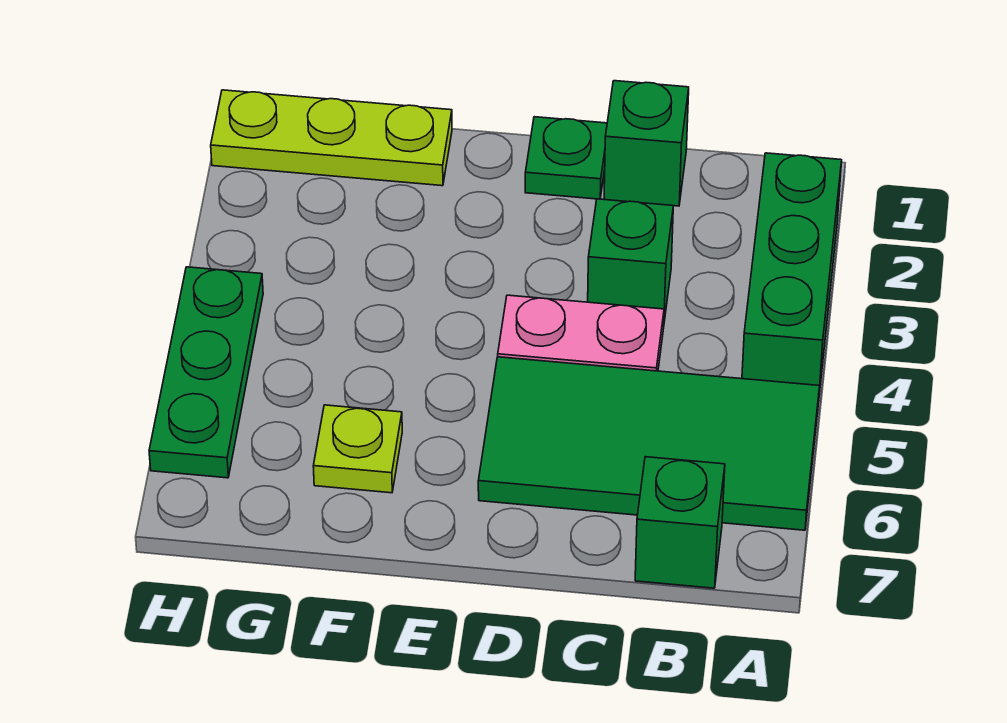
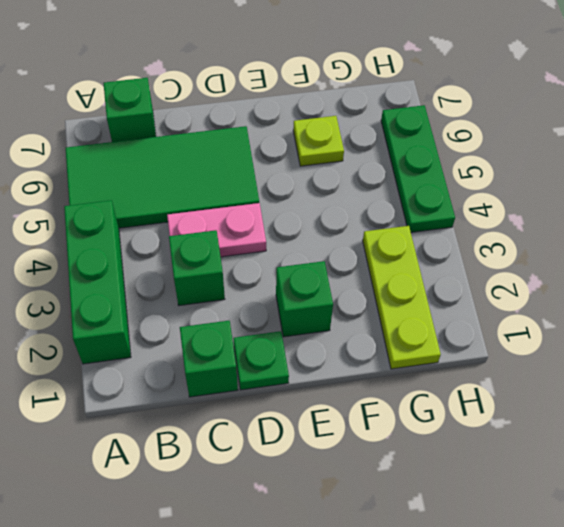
none -> green brick E2 level 1
lime plate F1:H1 level 1 -> lime plate G1:G3 level 1

